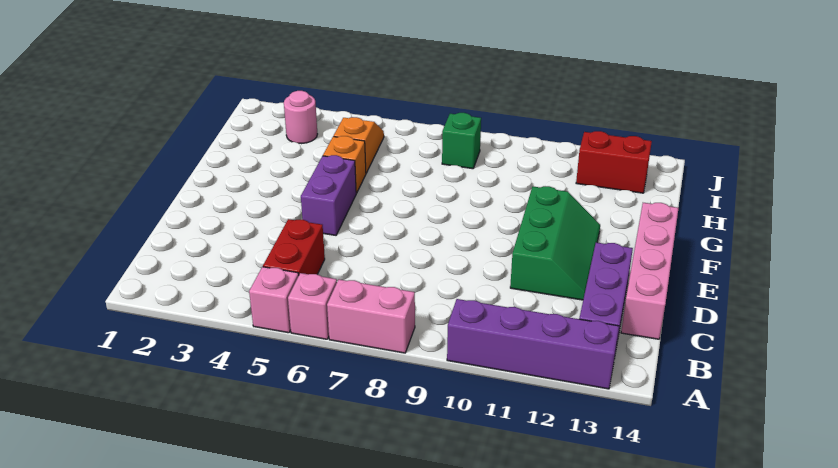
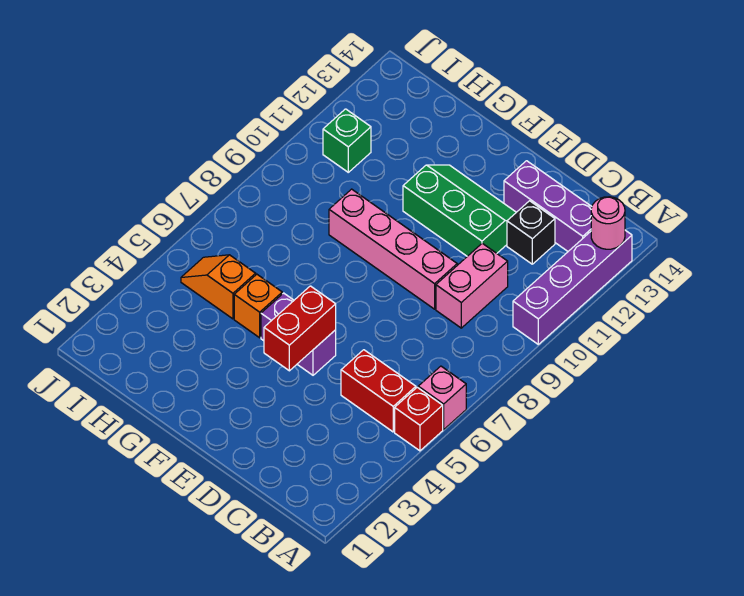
pink brick A5 level 1 -> red brick A5 level 1
pink brick A7:A8 level 1 -> pink brick C9:C10 level 1
none -> black brick C12 level 1
pink brick C14:F14 level 1 -> pink brick D9:G9 level 1
pink round brick I3 level 1 -> pink round brick A13 level 2
green brick I8 level 1 -> green brick I11 level 1
red brick I12:I13 level 1 -> red brick E4:E5 level 2

